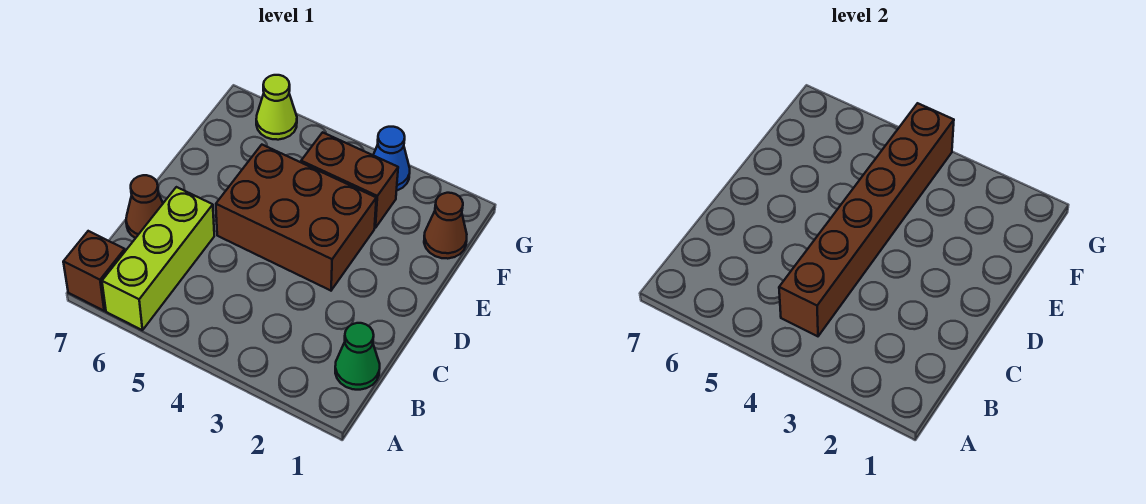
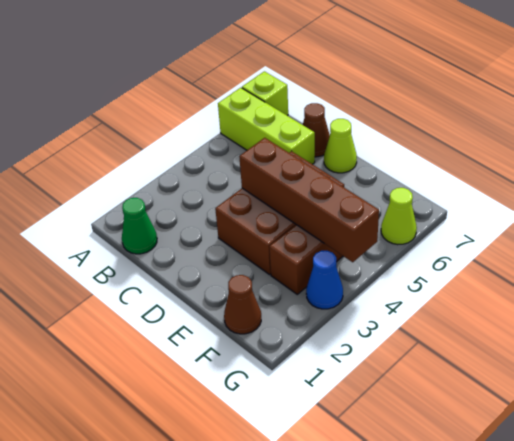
brown brick A7 level 1 -> lime brick A7 level 1
brown brick B4:G4 level 2 -> brown brick D4:G4 level 2
none -> lime cone D7 level 1

